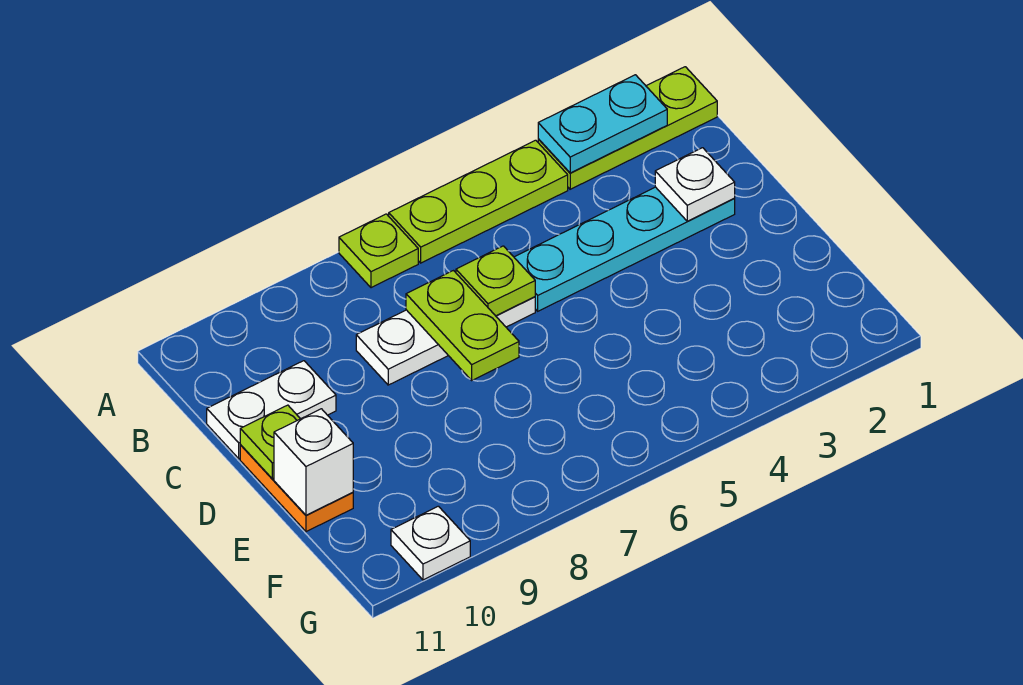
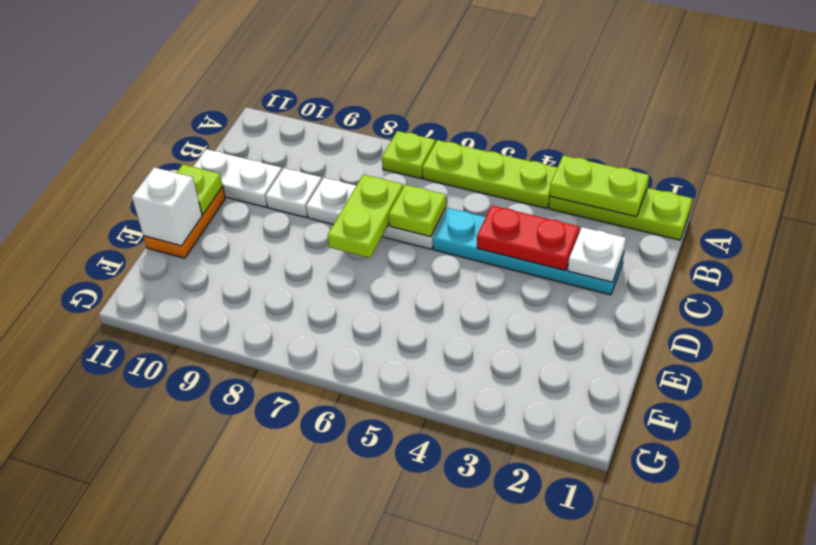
cyan plate A2:A3 level 2 -> lime plate A2:A3 level 2
none -> red plate C3:C4 level 2
white plate G10 level 1 -> white plate C9 level 1

